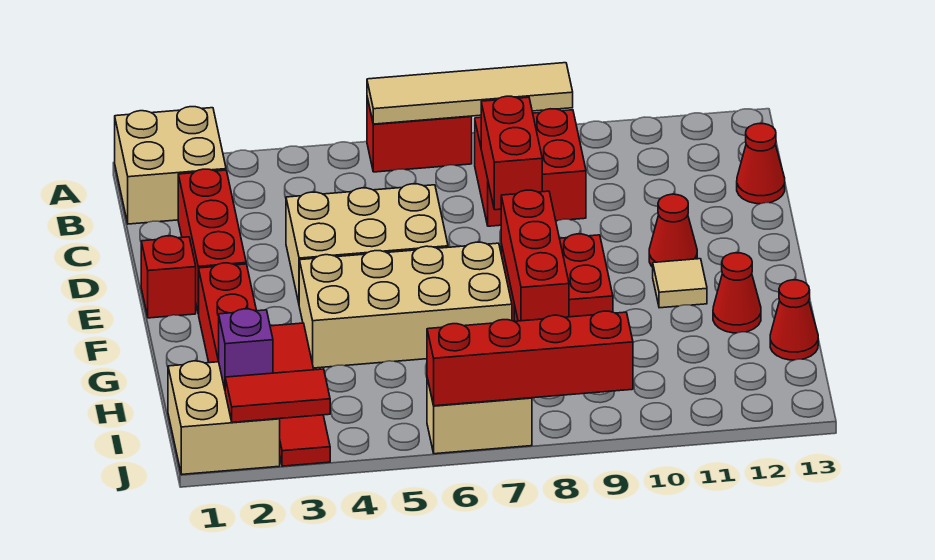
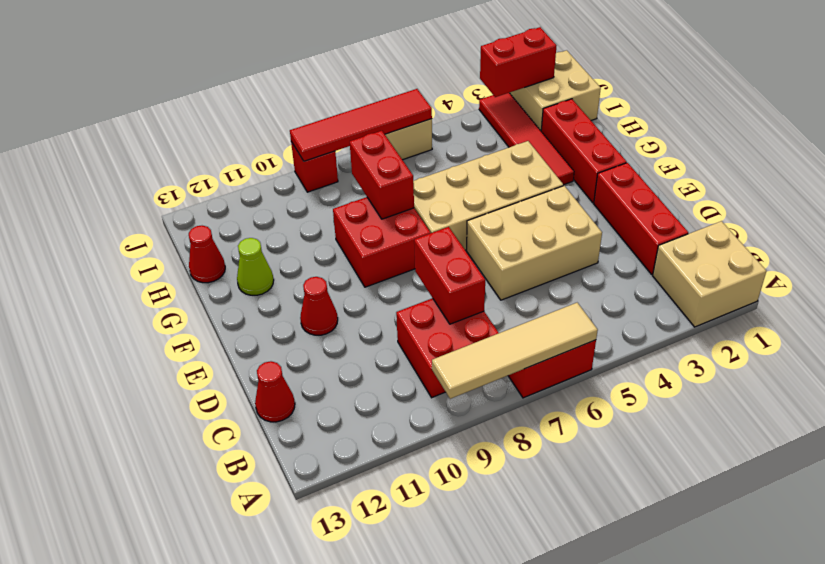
red brick E1 level 1 -> red brick J9 level 1
red brick F8:H8 level 2 -> red brick G8:H8 level 2
tan tile F11 level 1 -> none
red cone G12 level 1 -> lime cone G12 level 1
purple brick I2 level 2 -> none
red tile J2:J3 level 2 -> red brick J2:J3 level 2
red brick J6:J9 level 2 -> red tile J6:J9 level 2

